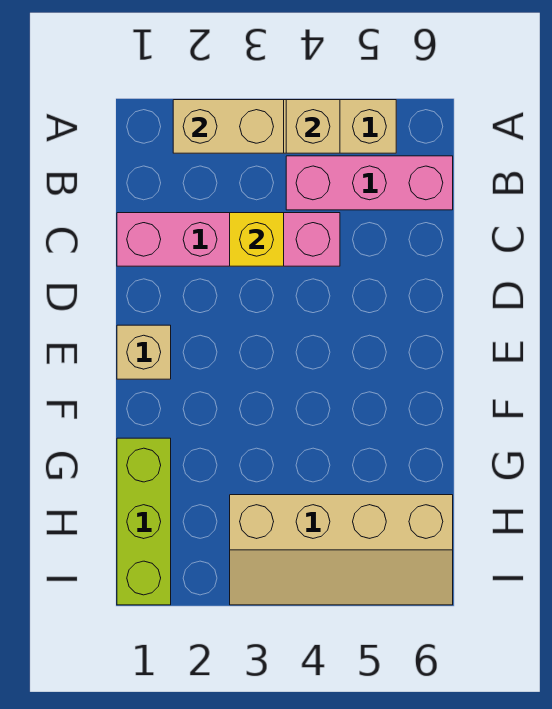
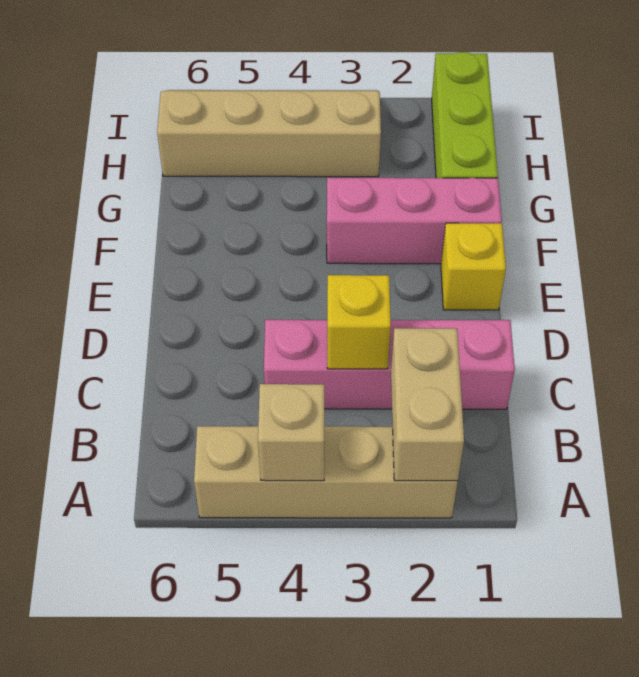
tan brick A2:A3 level 2 -> tan brick A2:B2 level 2
pink brick B4:B6 level 1 -> pink brick F1:F3 level 1
tan brick E1 level 1 -> yellow brick E1 level 1

